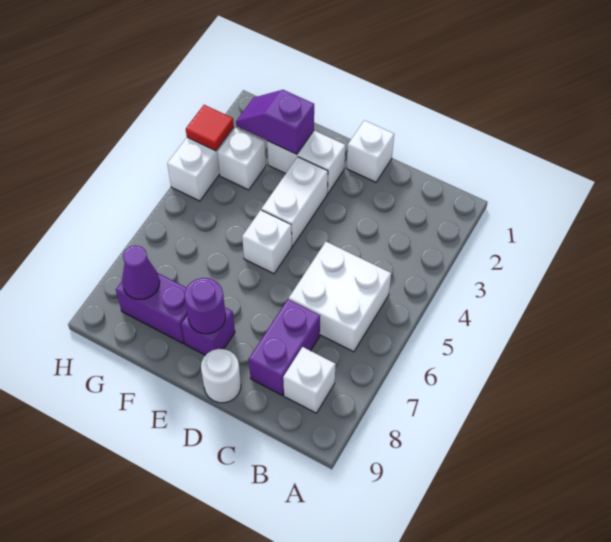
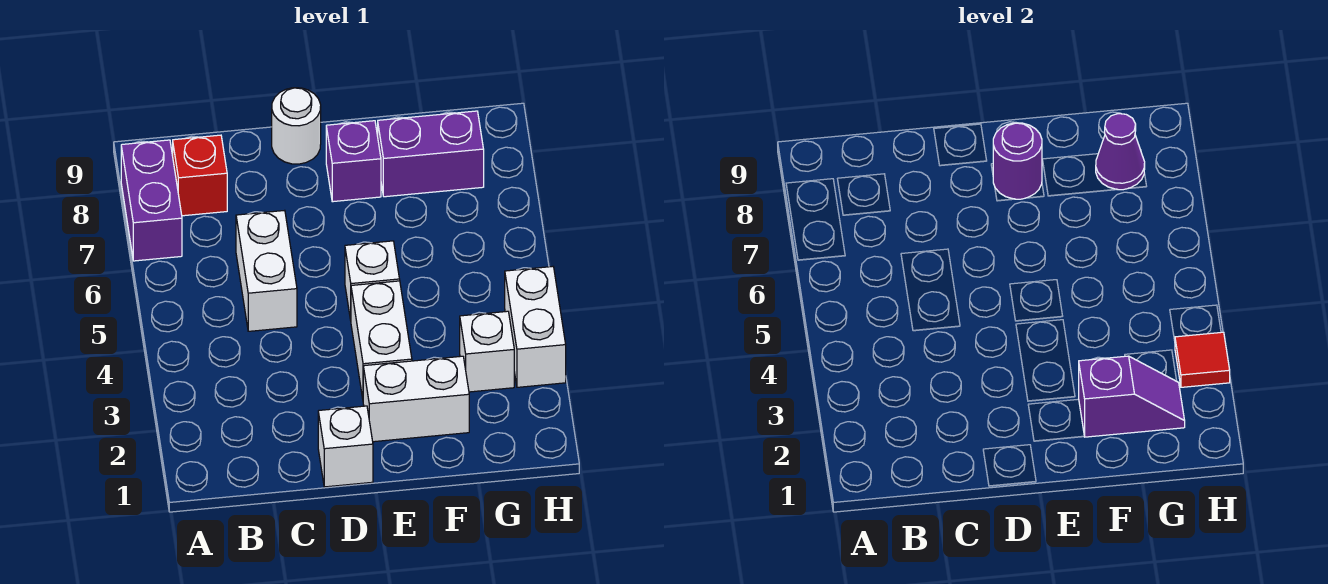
white brick B5:C6 level 1 -> white brick C5:C6 level 1
white brick B8 level 1 -> red brick B8 level 1
purple brick C7:C8 level 1 -> purple brick A7:A8 level 1

